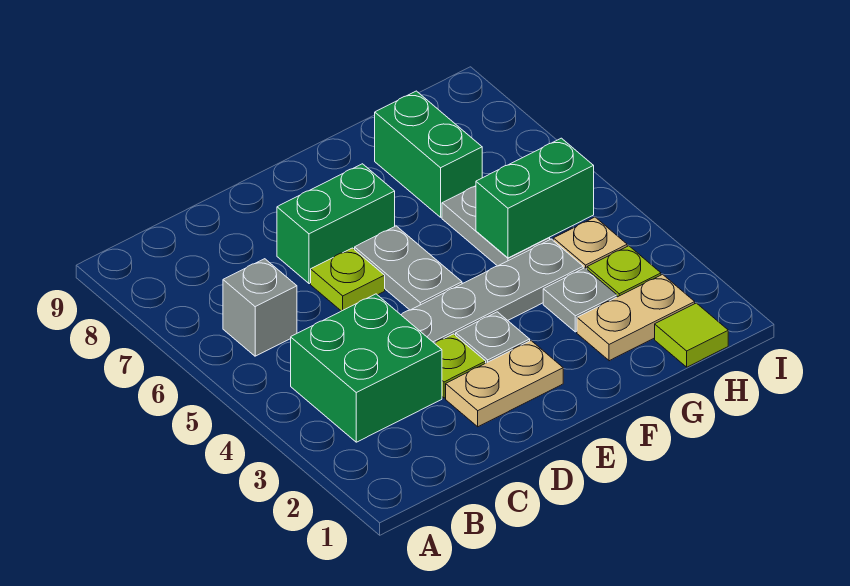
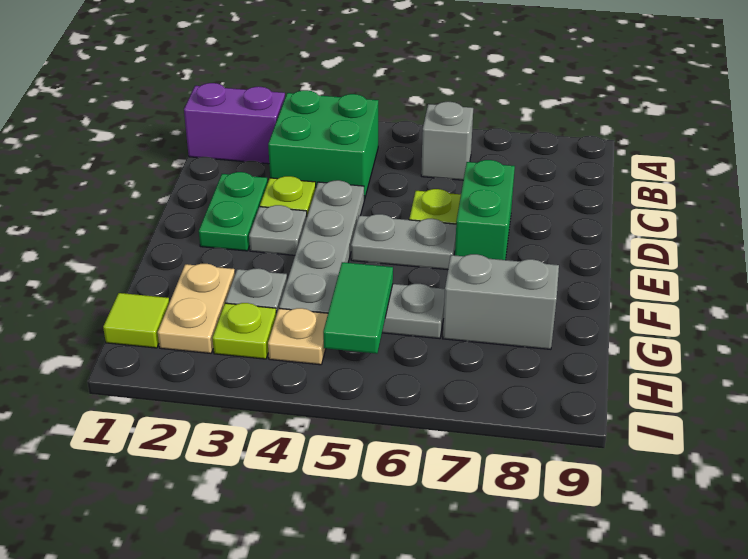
none -> purple brick B1:B2 level 1
tan plate D2:E2 level 1 -> green plate D2:E2 level 1
green brick G5:H5 level 2 -> green tile G5:H5 level 2
green brick G7:G8 level 1 -> grey brick G7:G8 level 1

